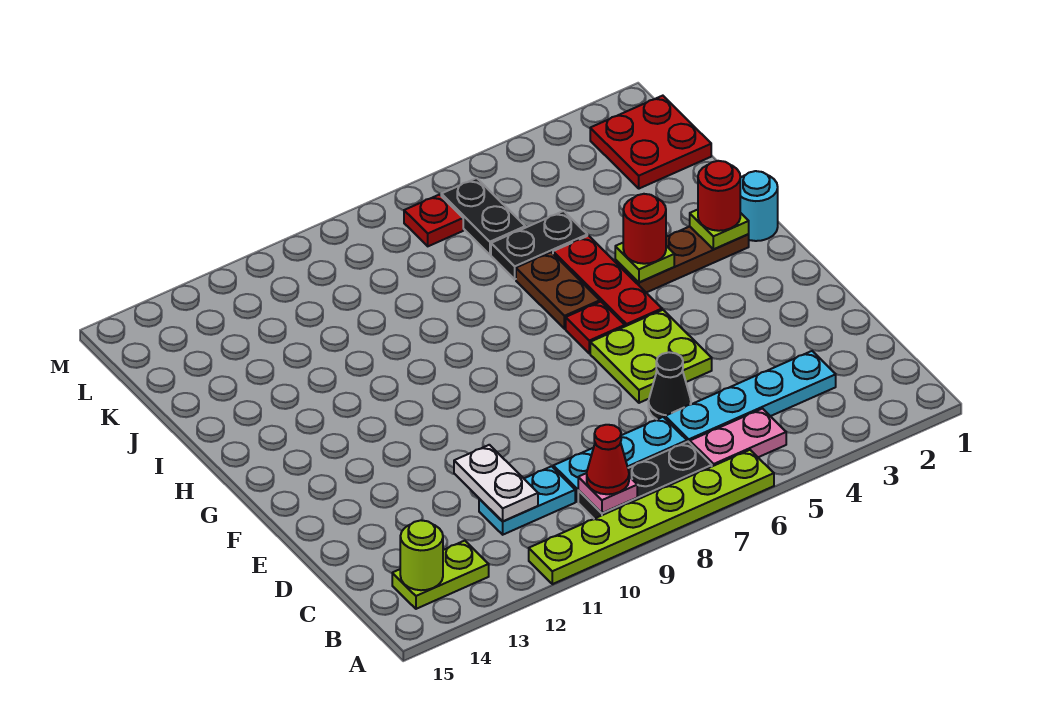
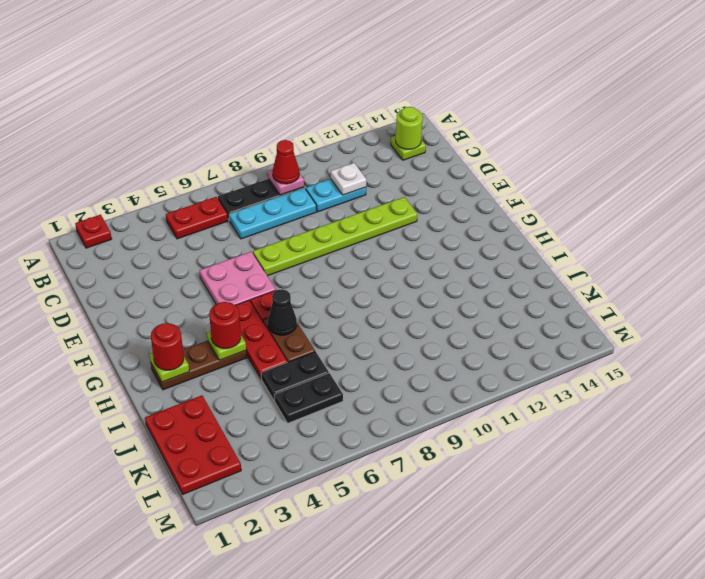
lime plate A6:A11 level 1 -> lime plate E7:E12 level 1
pink plate B5:B6 level 1 -> red plate B5:B6 level 1
lime plate B13:B14 level 1 -> lime plate B14 level 1
cyan plate C3:C6 level 1 -> none
white plate C11:D11 level 2 -> white plate C11 level 2
black cone D6 level 1 -> black cone H6 level 2
lime plate E5:F6 level 1 -> pink plate E5:F6 level 1
cyan round brick H1 level 1 -> none
red plate K1:L2 level 1 -> red plate J1:L2 level 1
black plate K6:L6 level 1 -> black plate K5:K6 level 1
red plate L7 level 1 -> red plate A2 level 1

